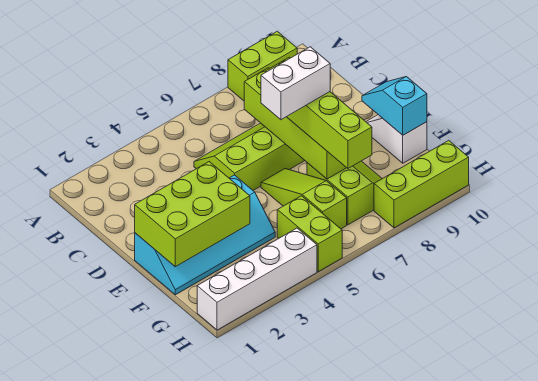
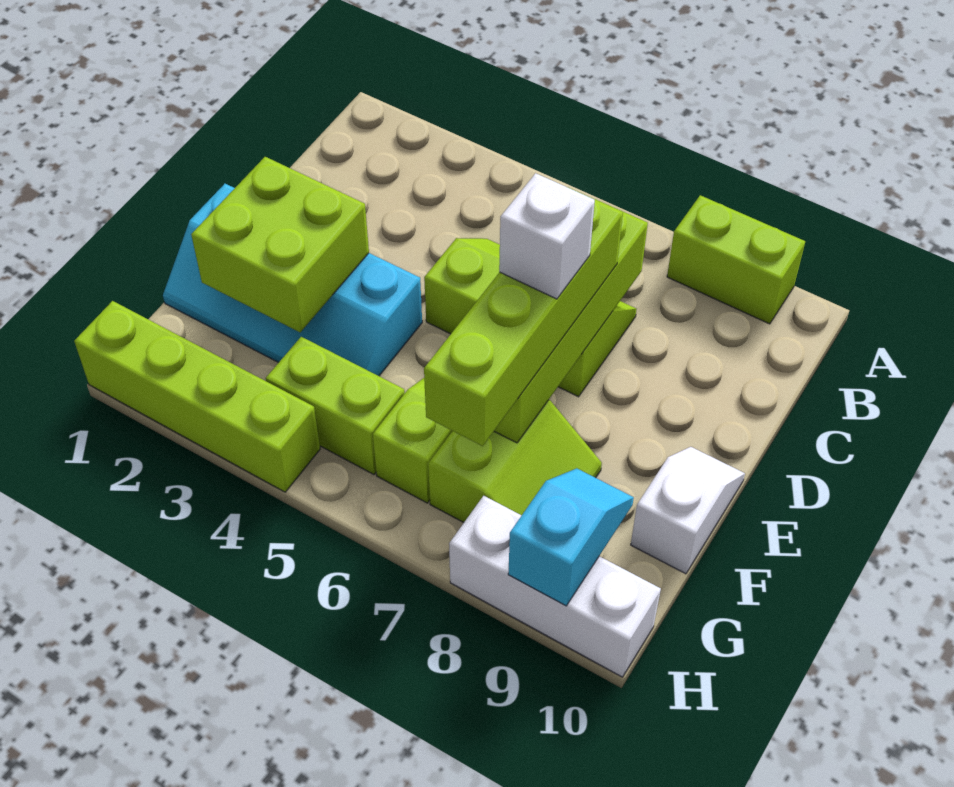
lime brick E1:F3 level 2 -> lime brick E2:F3 level 2
white brick E6:E7 level 4 -> white brick E7 level 4
cyan slope E10:F10 level 2 top F -> cyan slope G9:H9 level 2 top H
lime brick G5:H5 level 1 -> lime brick G4:G5 level 1
white brick H1:H4 level 1 -> lime brick H1:H4 level 1
lime brick H8:H10 level 1 -> white brick H8:H10 level 1

